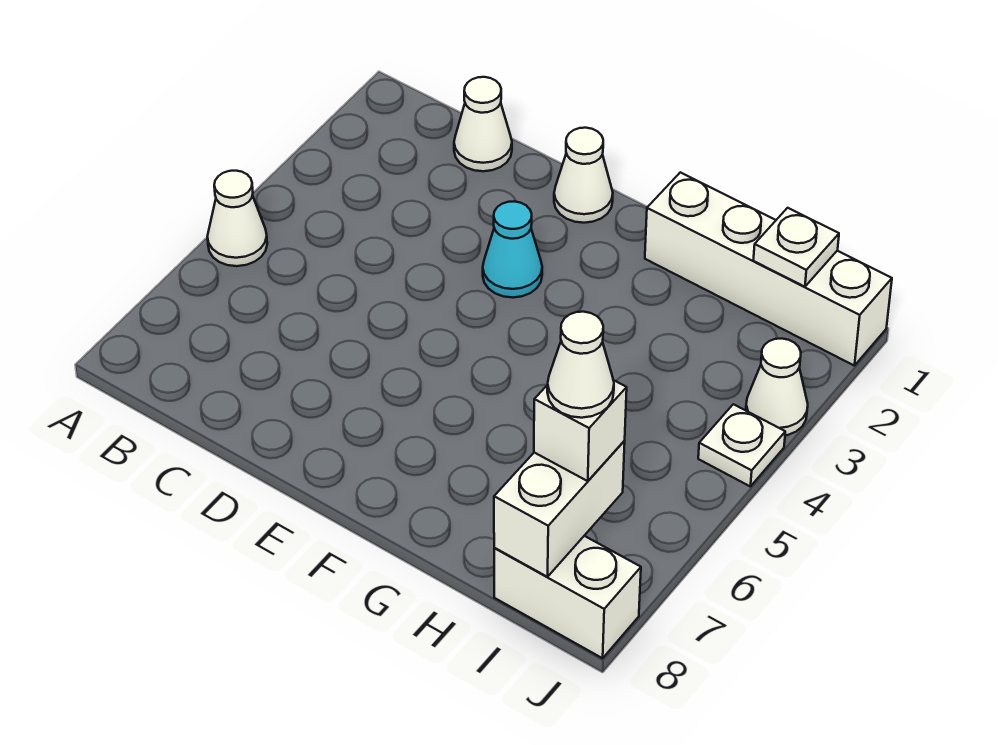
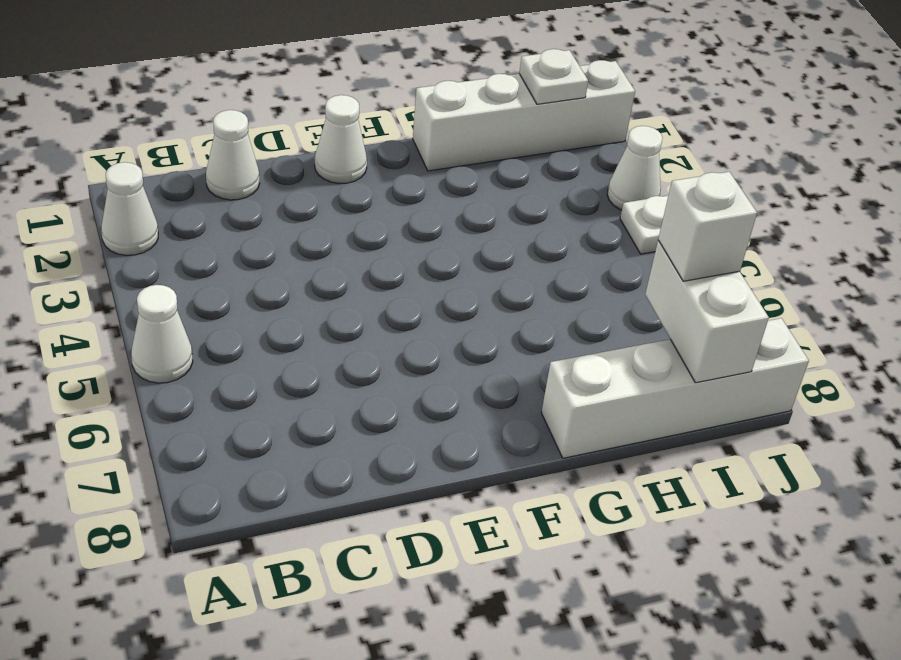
cyan cone E3 level 1 -> none
white cone I7 level 4 -> white cone A2 level 1
white brick I8:J8 level 1 -> white brick G8:J8 level 1

